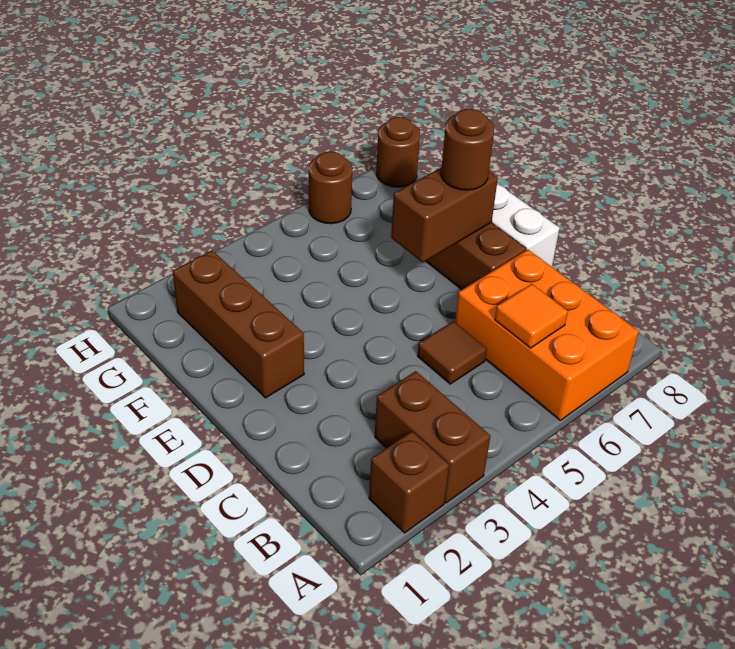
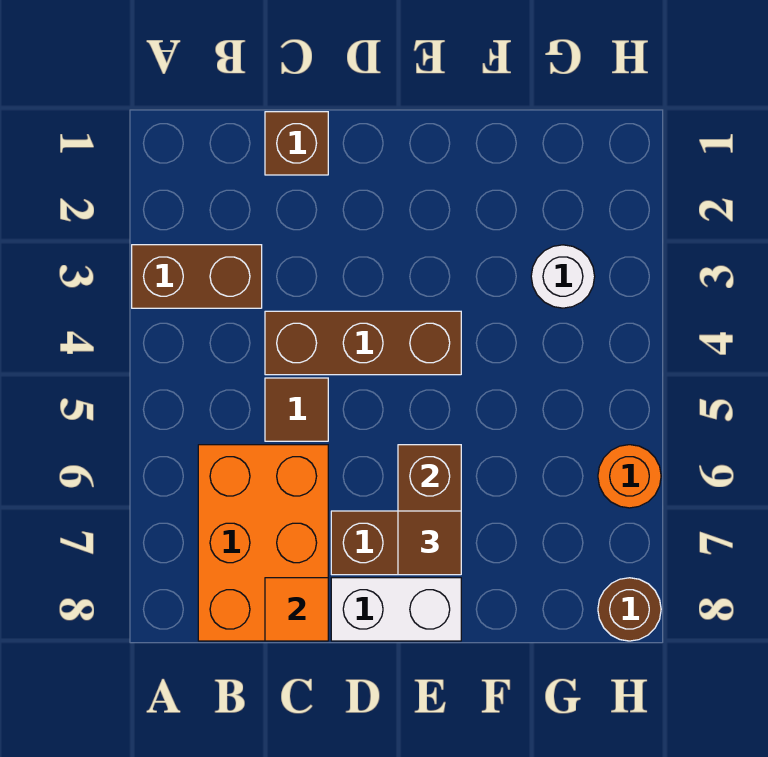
brown brick A2 level 1 -> brown brick C1 level 1
orange brick A6:C7 level 1 -> orange brick B6:C8 level 1
orange tile B6 level 2 -> orange tile C8 level 2
brown brick E2:G2 level 1 -> brown brick C4:E4 level 1
brown round brick E7 level 3 -> brown tile E7 level 3
none -> white round brick G3 level 1
brown round brick H6 level 1 -> orange round brick H6 level 1

